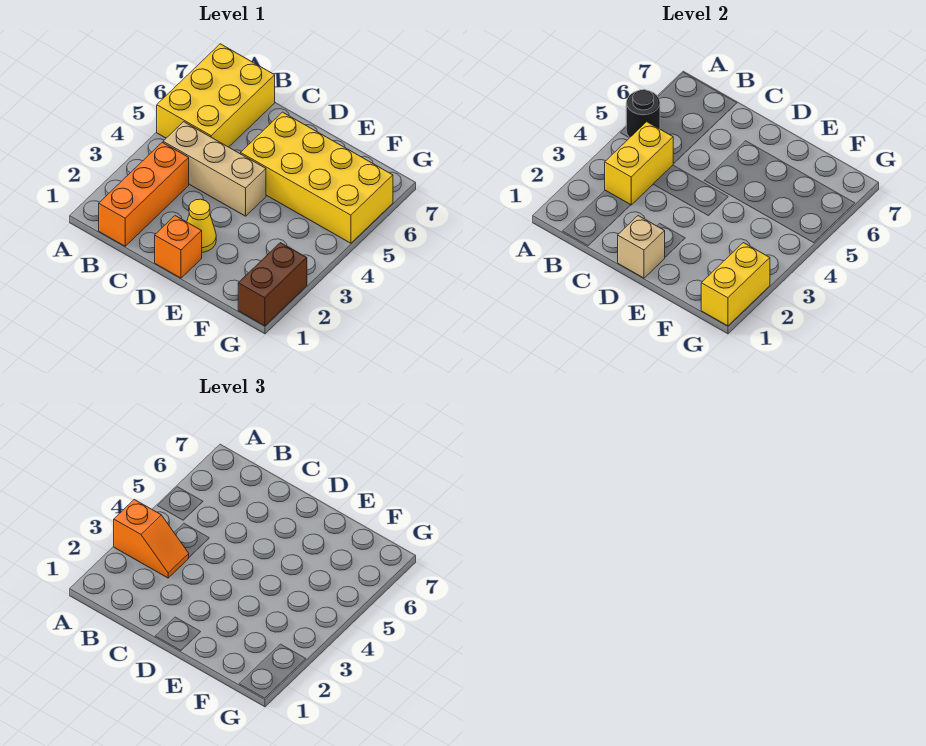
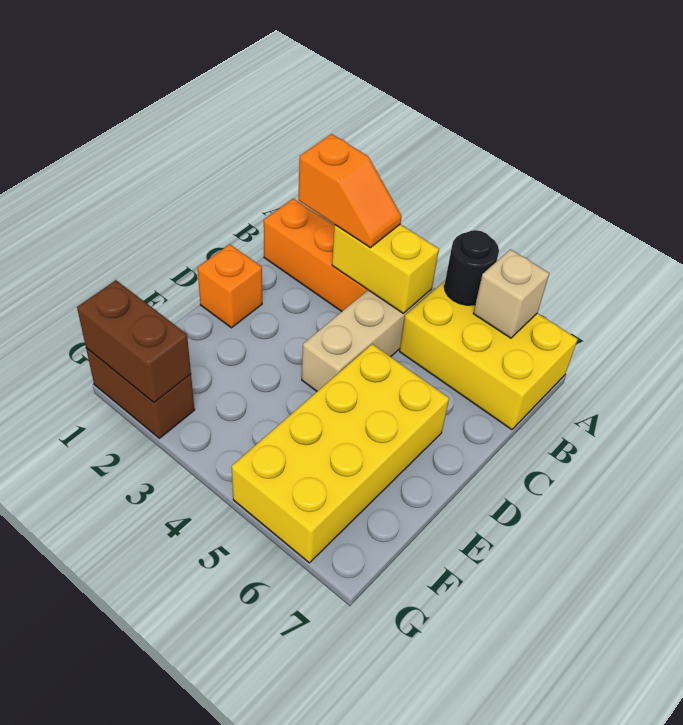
orange slope A3:B3 level 3 top A -> orange slope B2:B3 level 3 top 2
tan brick D1 level 2 -> tan brick A6 level 2
yellow cone D2 level 1 -> none
yellow brick G1:G2 level 2 -> brown brick G1:G2 level 2

